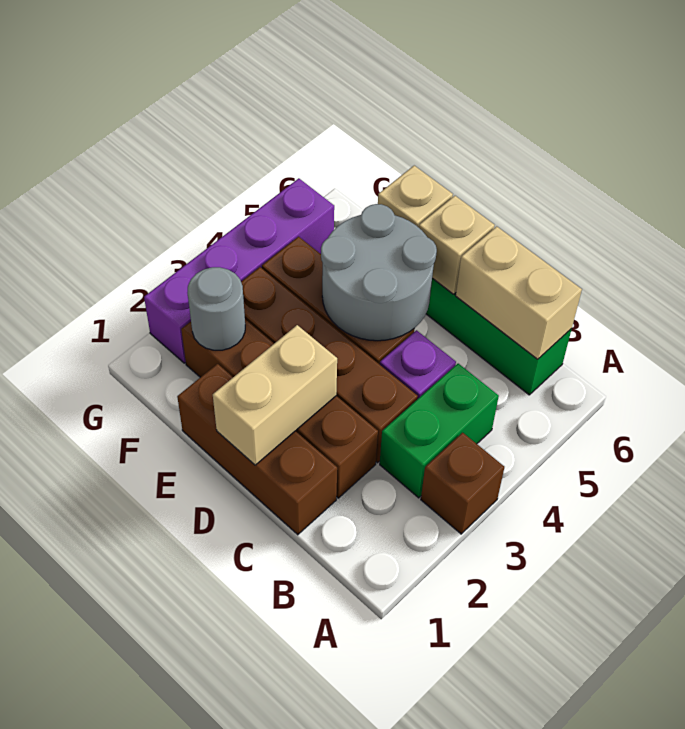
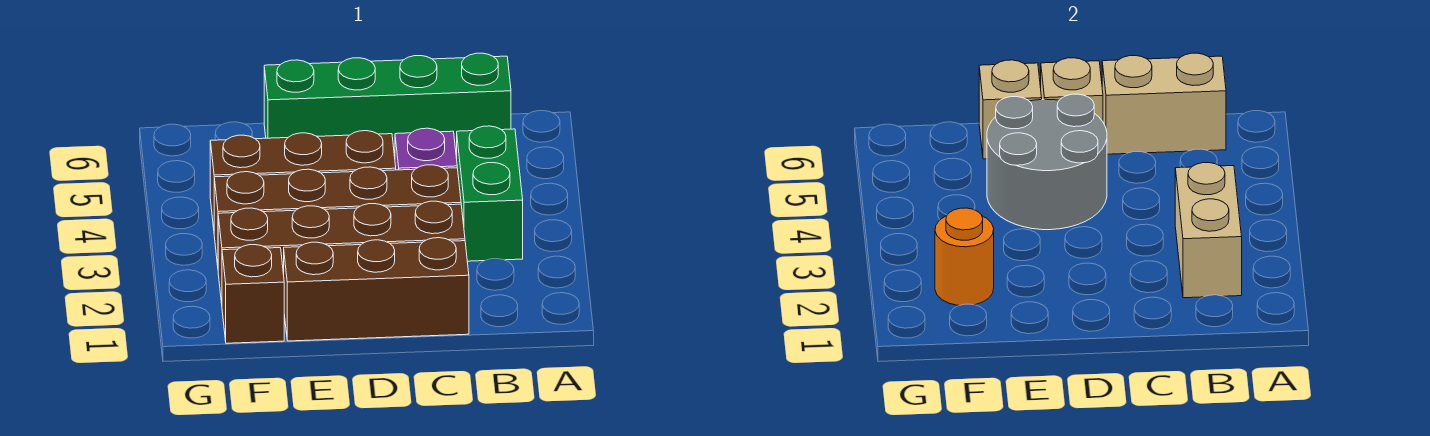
brown brick A3 level 1 -> brown brick F1 level 1
tan brick D1:D2 level 2 -> tan brick B2:B3 level 2
grey round brick F2 level 2 -> orange round brick F2 level 2
purple brick G2:G5 level 1 -> none

